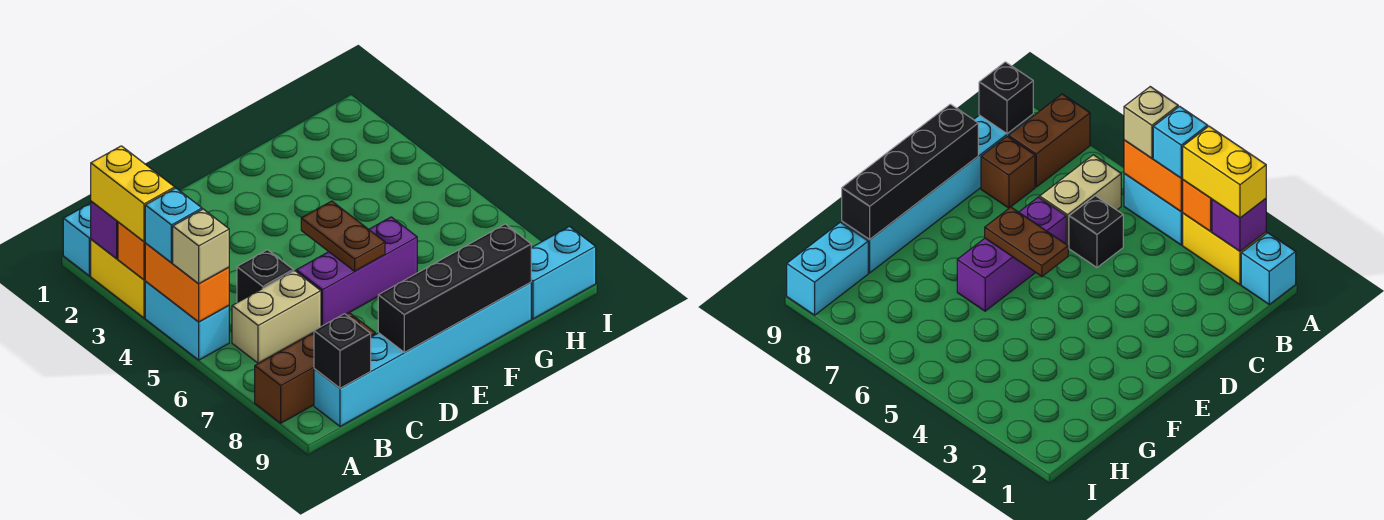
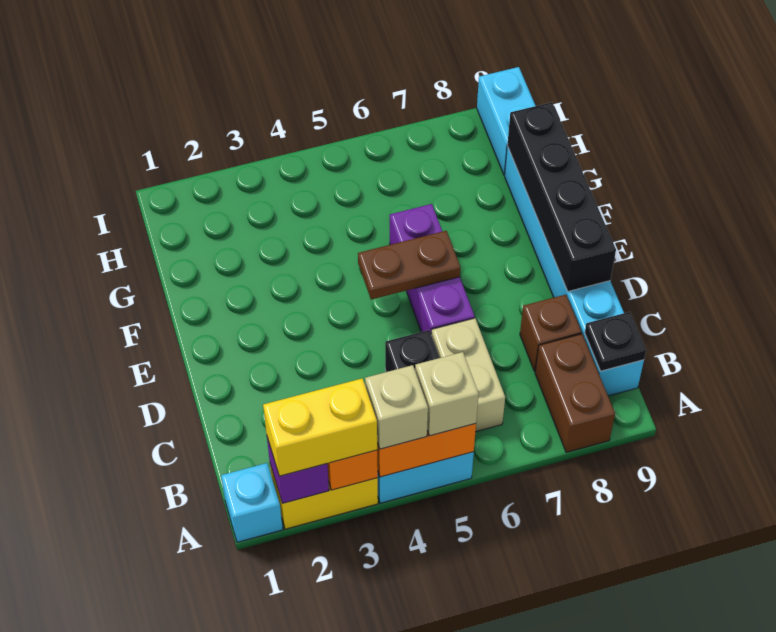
cyan brick A4 level 3 -> tan brick A4 level 3
black brick B9 level 2 -> black plate B9 level 2

